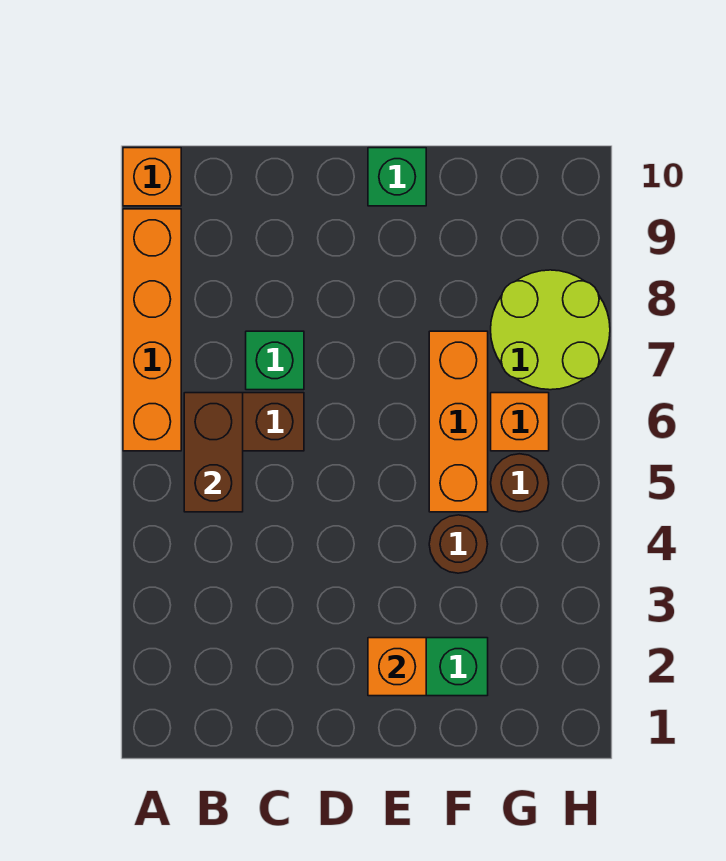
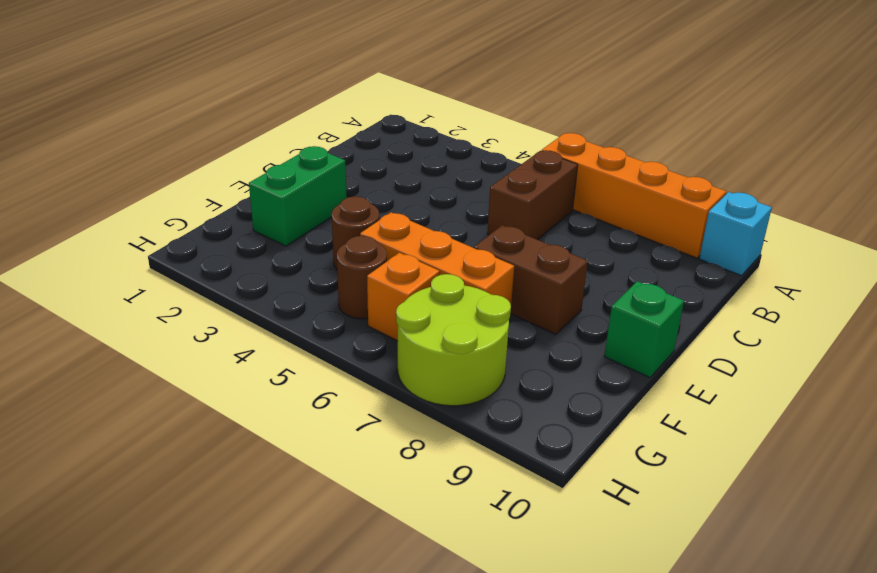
orange brick A10 level 1 -> cyan brick A10 level 1
brown brick B5:B6 level 2 -> brown brick E7:E8 level 1
green brick C7 level 1 -> none
orange brick E2 level 2 -> none

